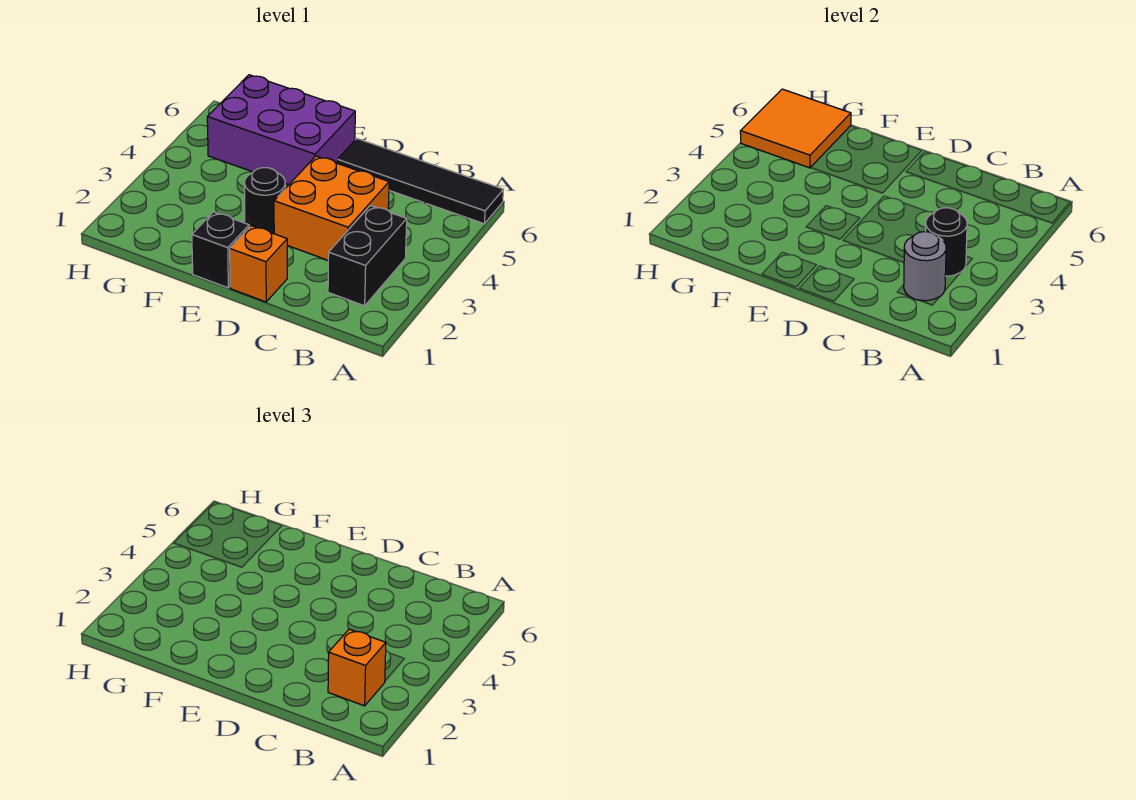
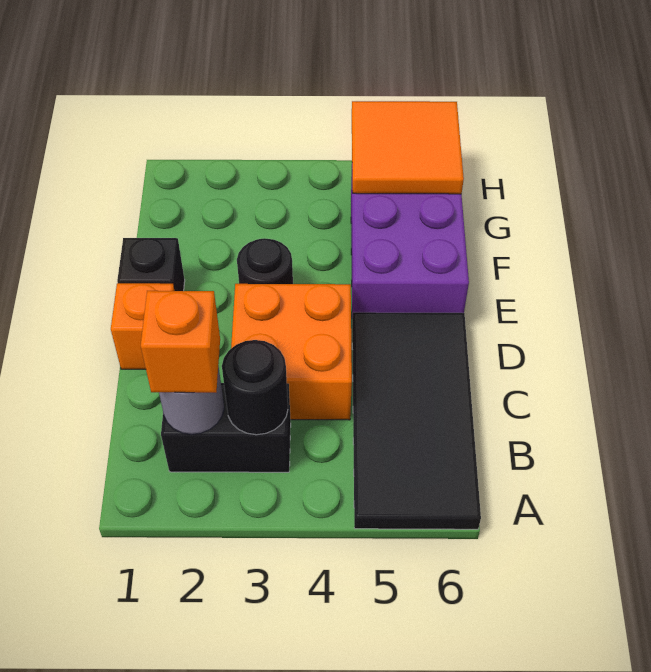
black tile A6:D6 level 1 -> black tile A5:D6 level 1

